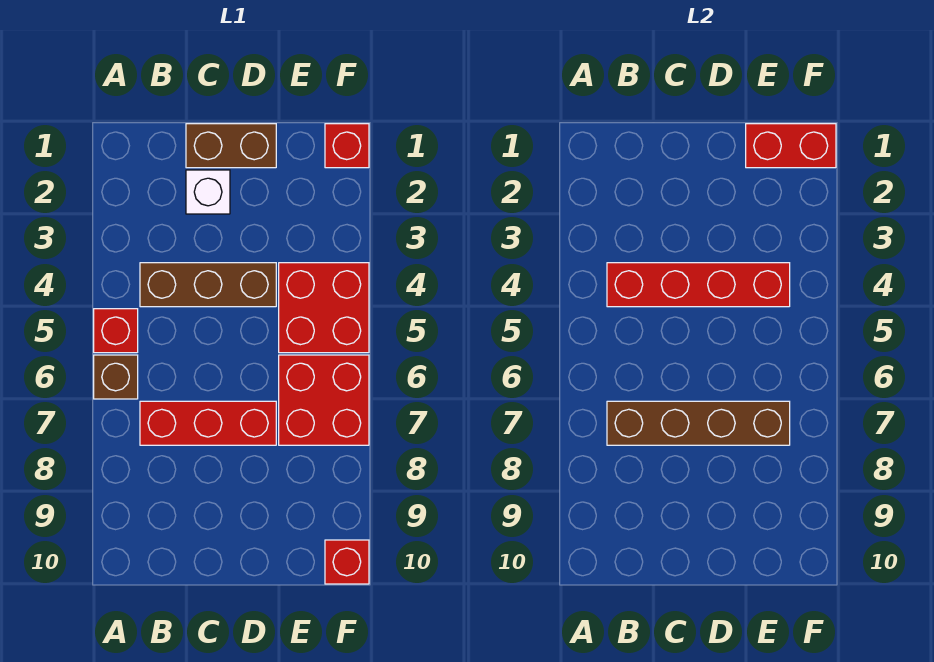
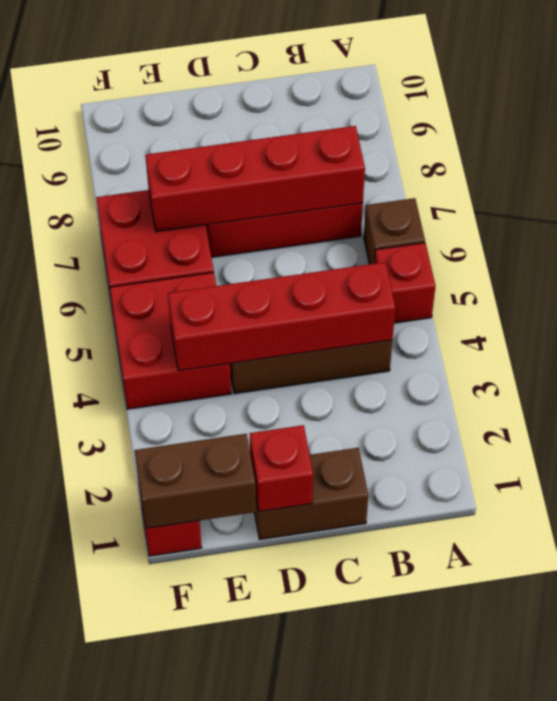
brown brick B7:E7 level 2 -> red brick B7:E7 level 2
white brick C2 level 1 -> none
red brick E1:F1 level 2 -> brown brick E1:F1 level 2
red brick F10 level 1 -> red brick D1 level 2

